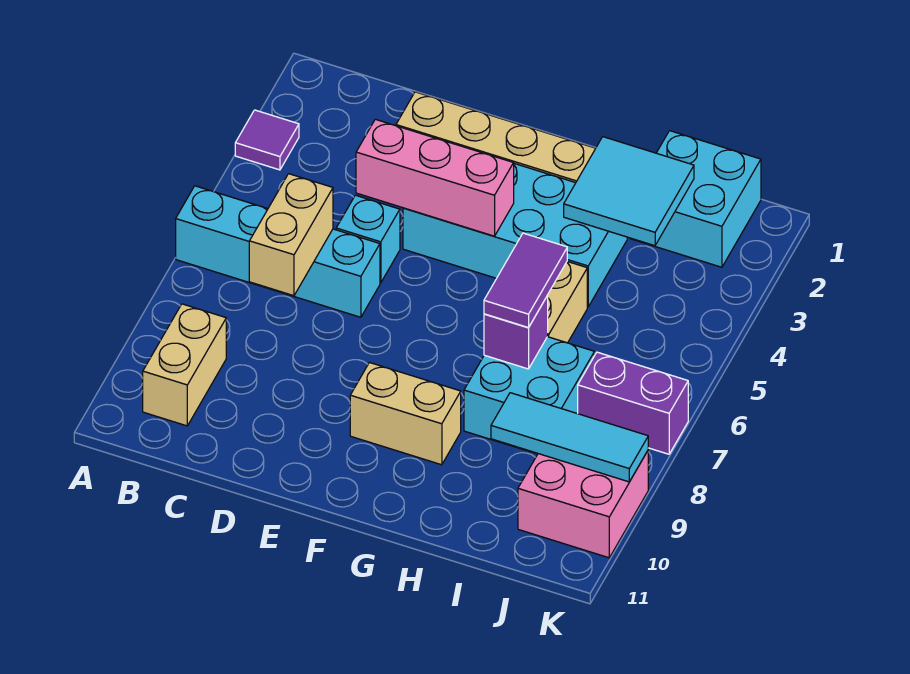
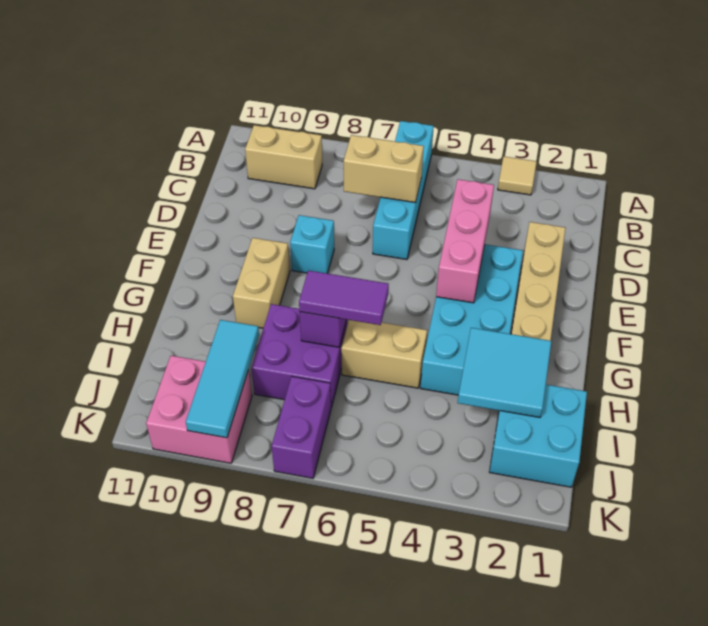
purple tile A3 level 1 -> tan tile A3 level 1
cyan brick D5 level 1 -> cyan brick E8 level 1
cyan brick H7:I8 level 1 -> purple brick H7:I8 level 1

